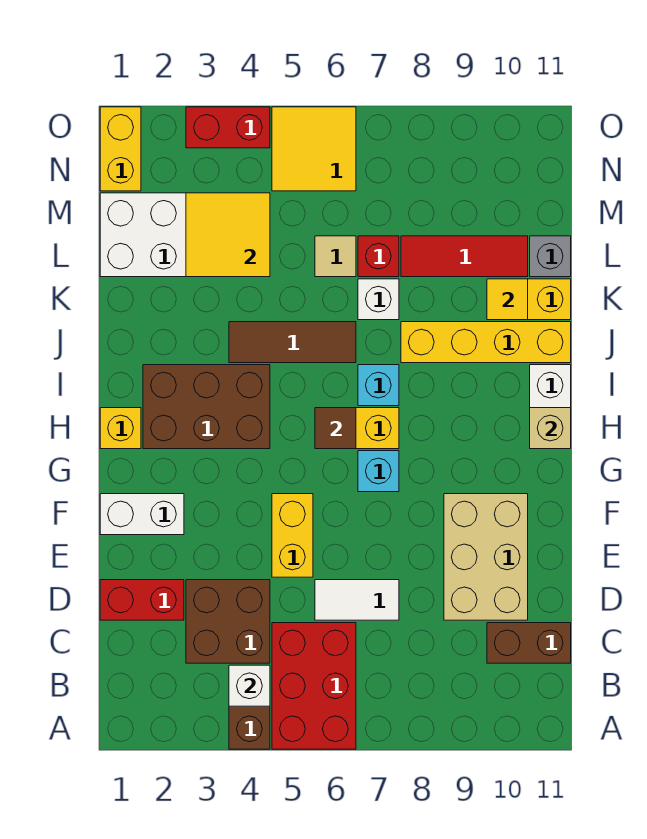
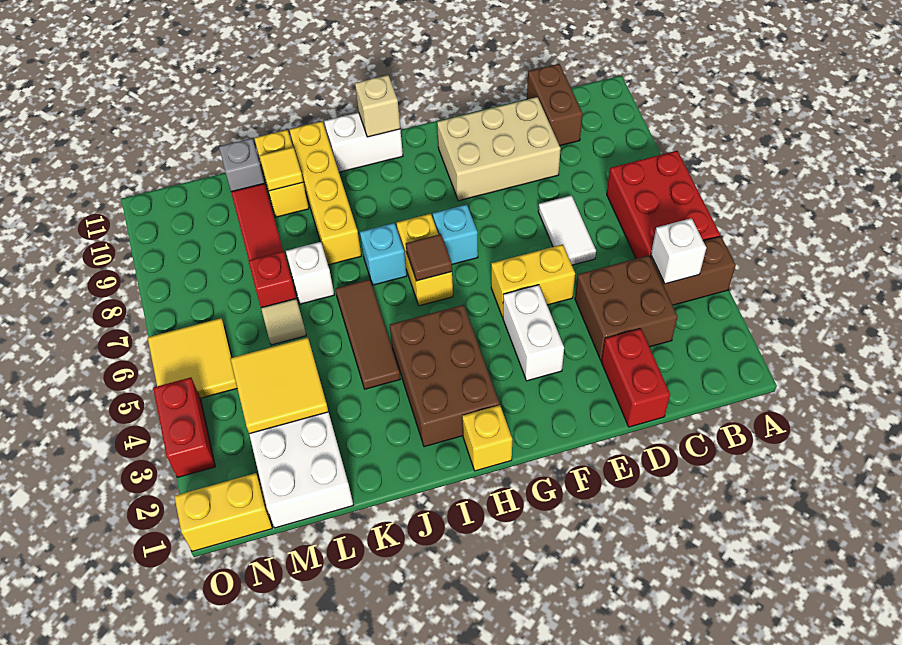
red brick A5:C6 level 1 -> red brick A5:B7 level 1
white brick F1:F2 level 1 -> white brick F3:F4 level 1

